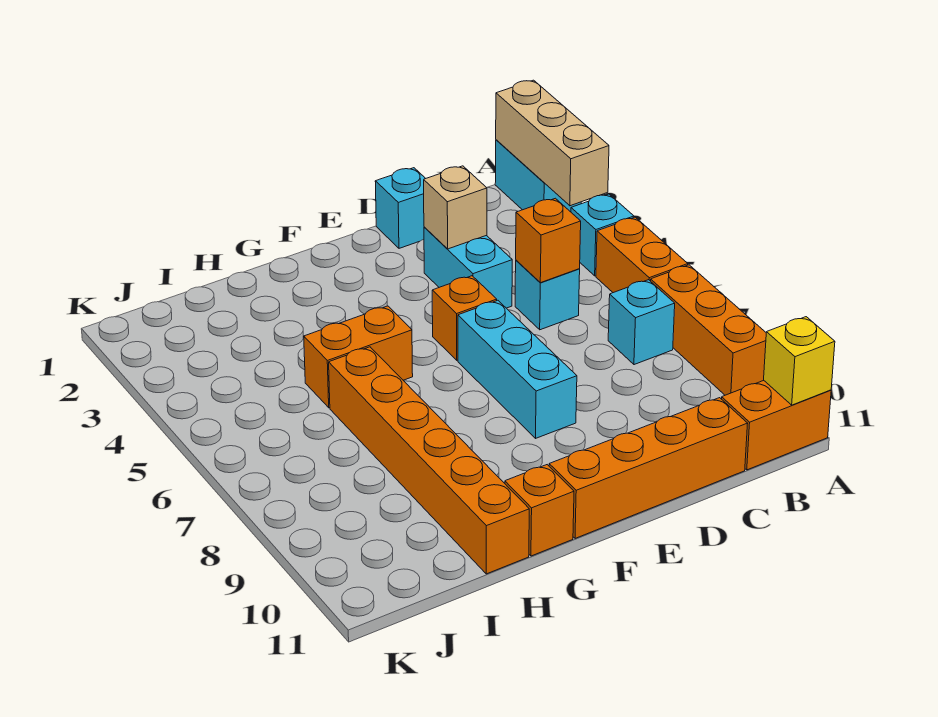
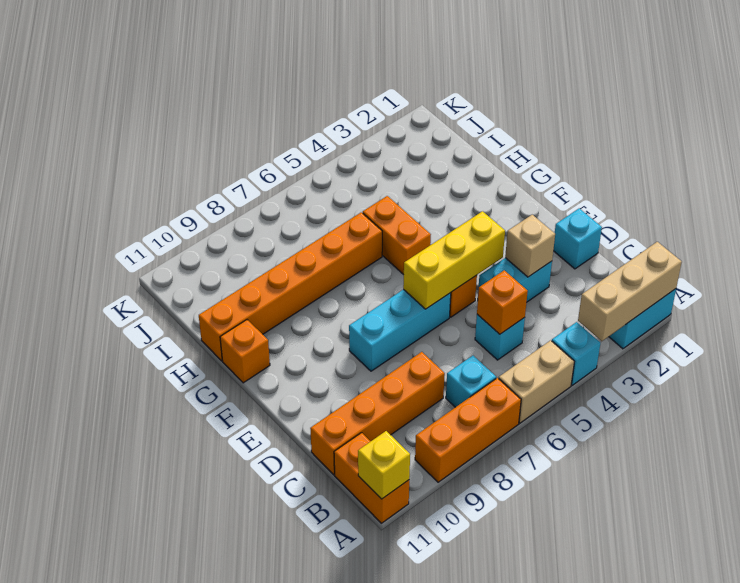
orange brick A5:A6 level 1 -> tan brick A5:A6 level 1
orange brick C11:F11 level 1 -> orange brick C8:C11 level 1
none -> yellow brick E4:E6 level 2

